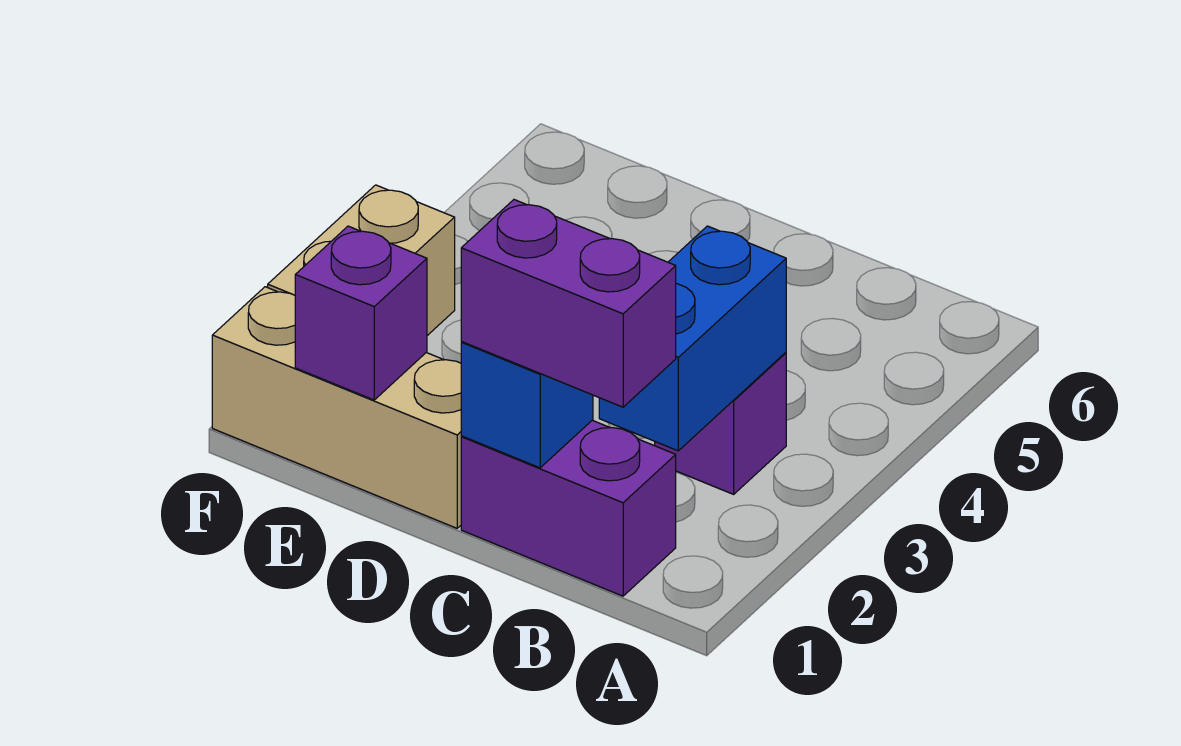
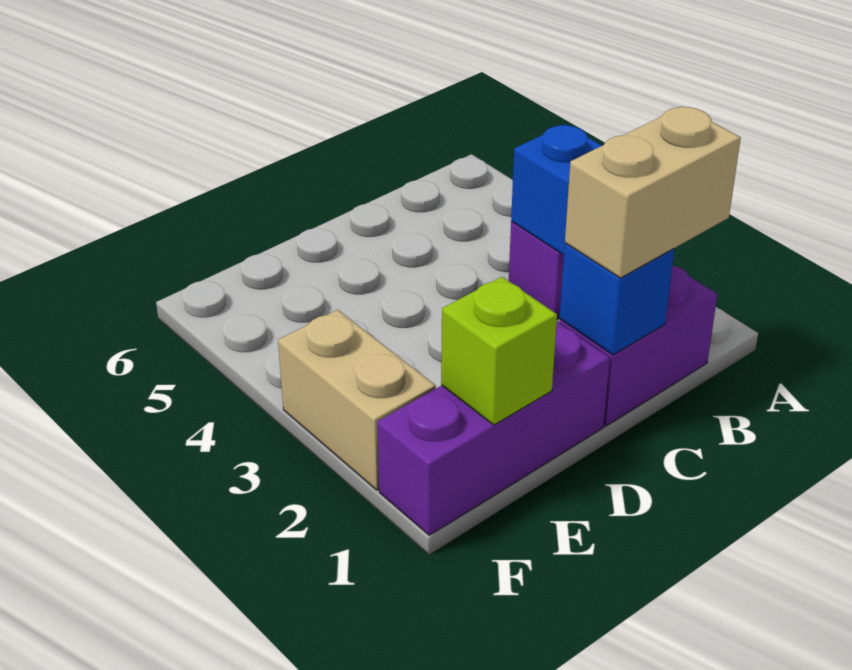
purple brick B1:C1 level 3 -> tan brick B1:C1 level 3
tan brick D1:F1 level 1 -> purple brick D1:F1 level 1
purple brick E1 level 2 -> lime brick E1 level 2

